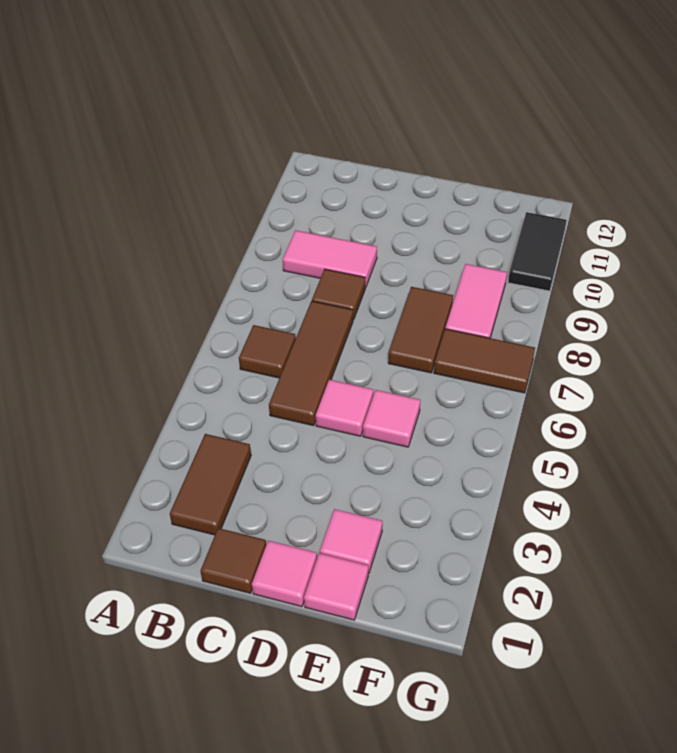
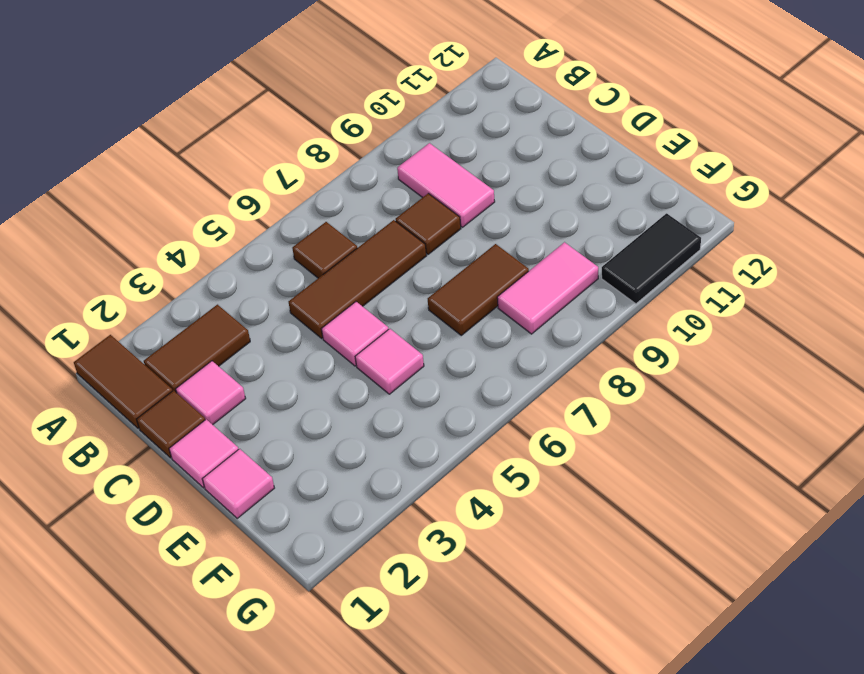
pink tile E2 level 1 -> pink tile C2 level 1
brown tile F7:G7 level 1 -> brown tile A1:B1 level 1

